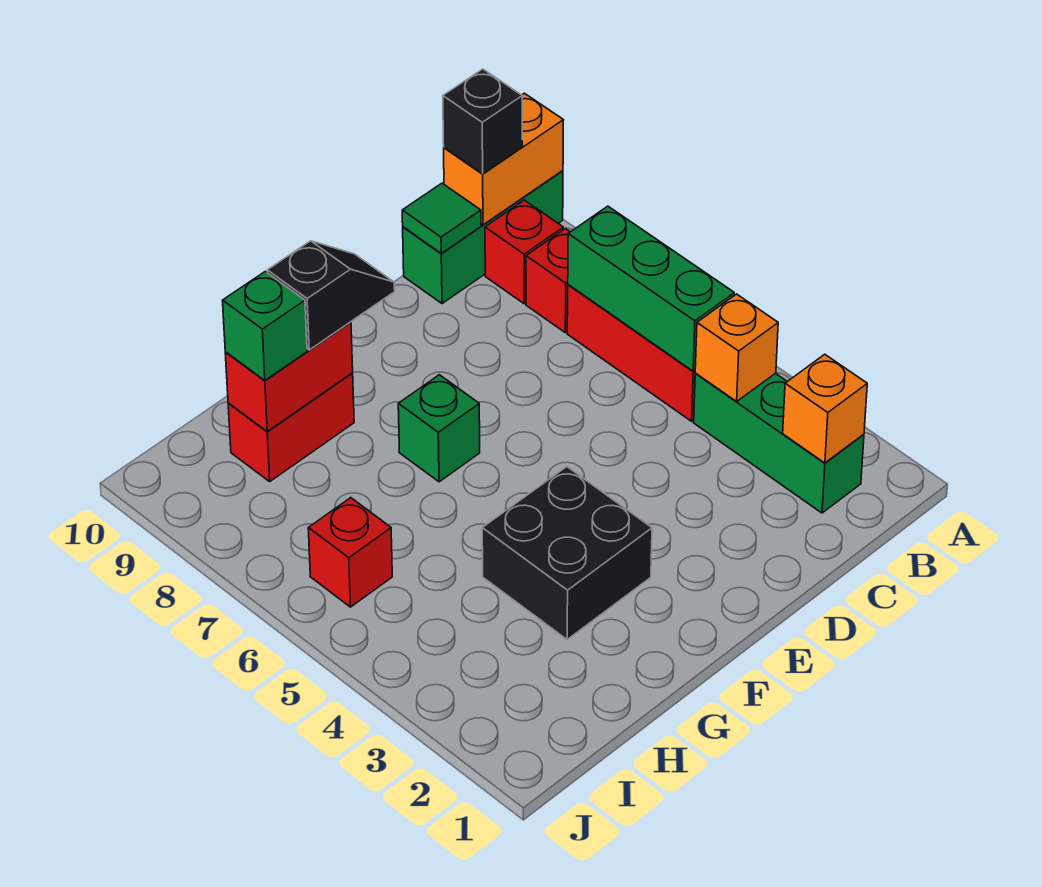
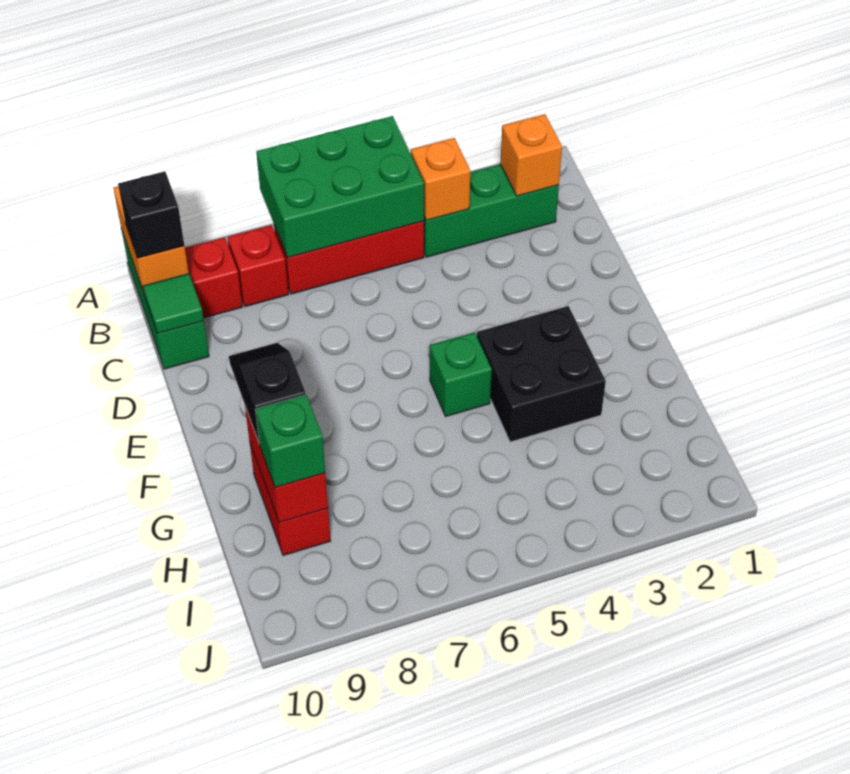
green brick B5:B7 level 2 -> green brick A5:B7 level 2
green brick F7 level 1 -> green brick F5 level 1
red brick I6 level 1 -> none

